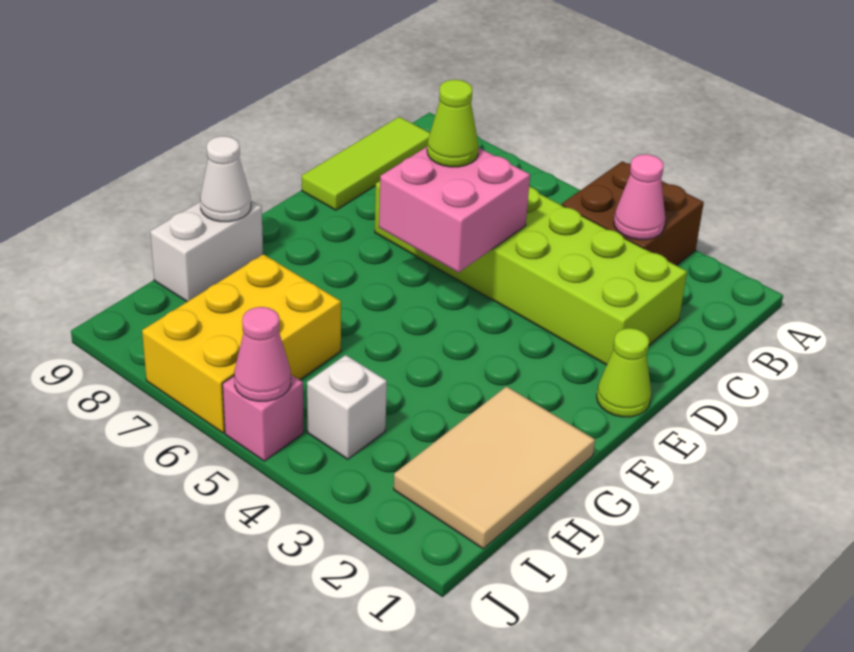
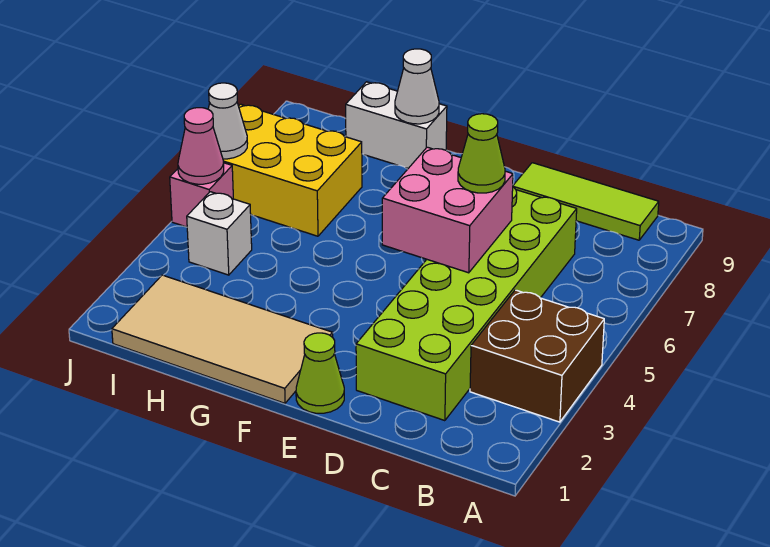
pink cone B3 level 2 -> none
tan tile G1:I2 level 1 -> tan tile F1:I2 level 1
none -> white cone J6 level 2

